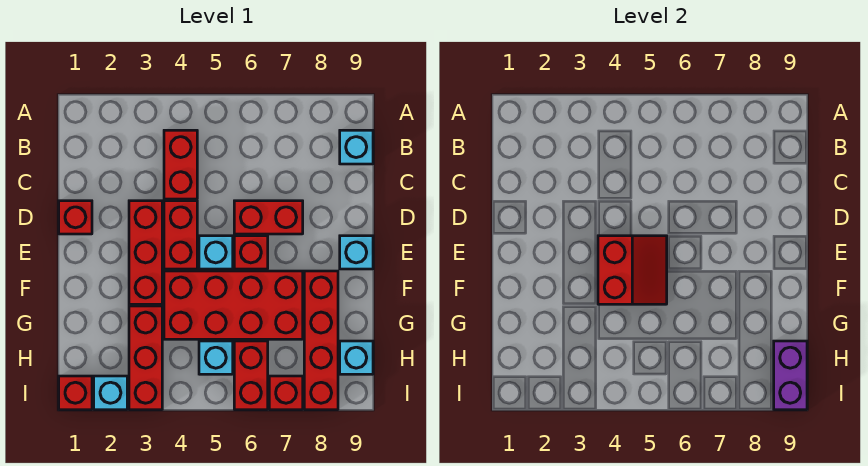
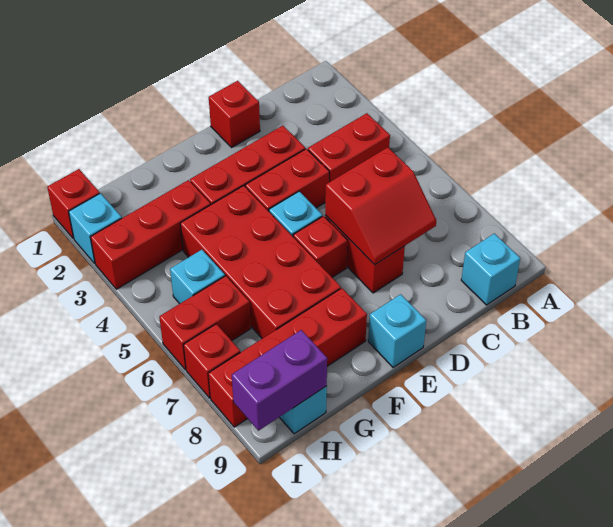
red slope E4:F5 level 2 top 4 -> red slope C6:D7 level 2 top 6

